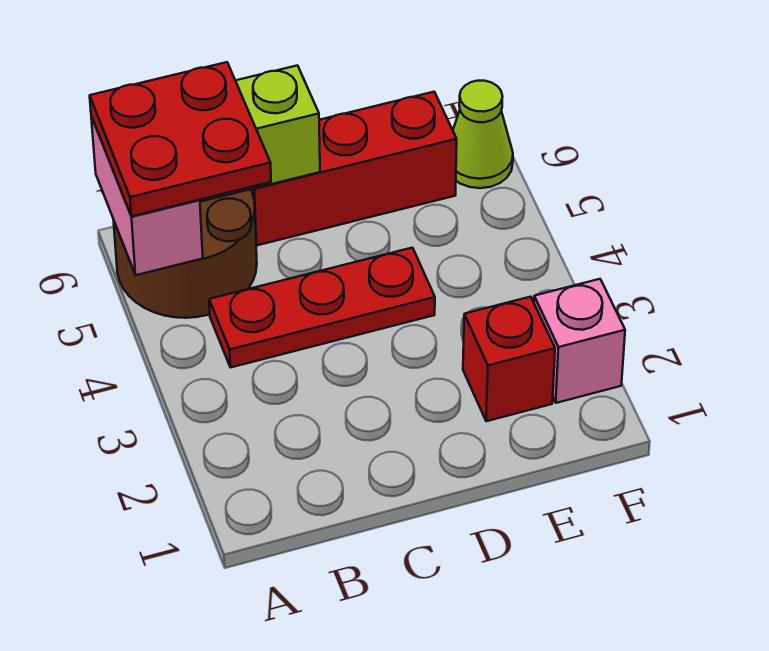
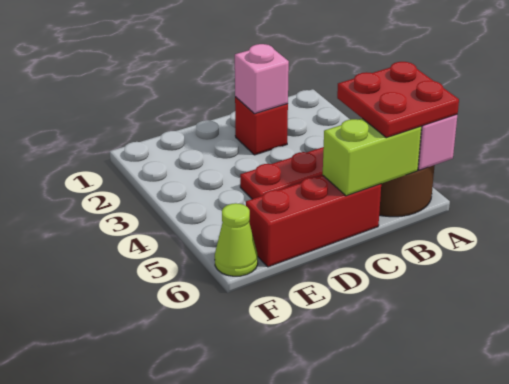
red brick E2 level 1 -> red brick C2 level 1
pink brick F2 level 1 -> pink brick C2 level 2

